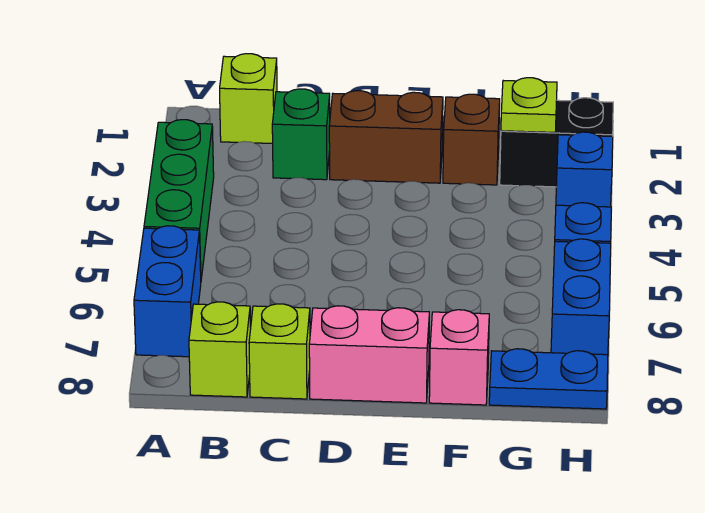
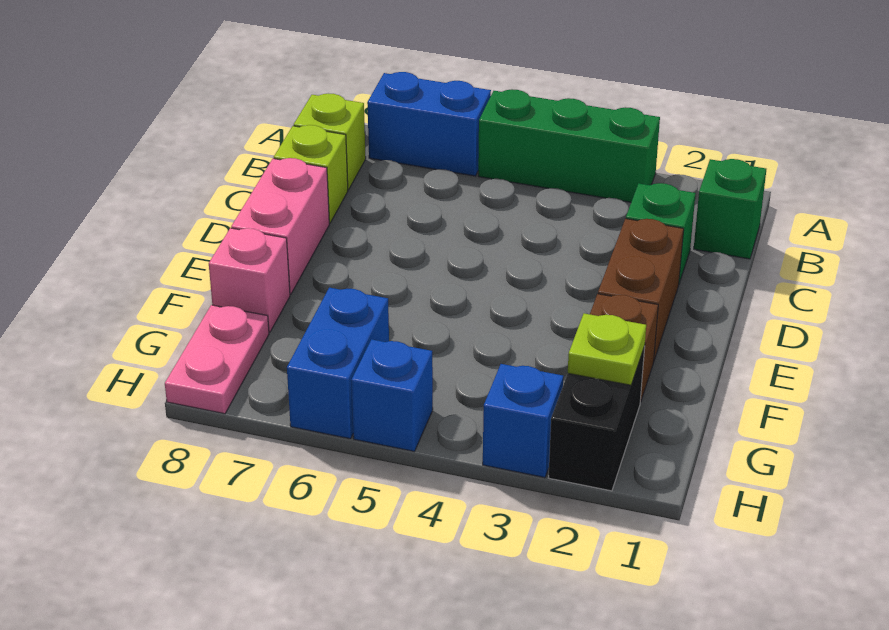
lime brick B1 level 1 -> green brick B1 level 1
blue plate G8:H8 level 1 -> pink plate G8:H8 level 1
blue brick H6:H7 level 1 -> blue brick G6:H6 level 1

